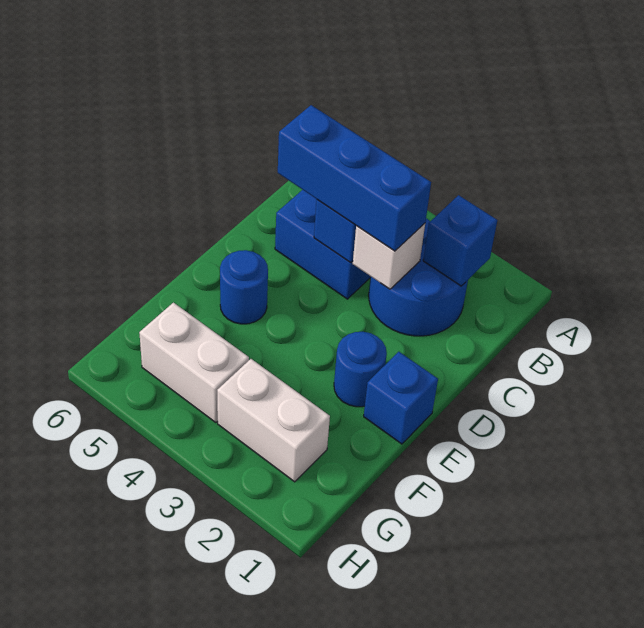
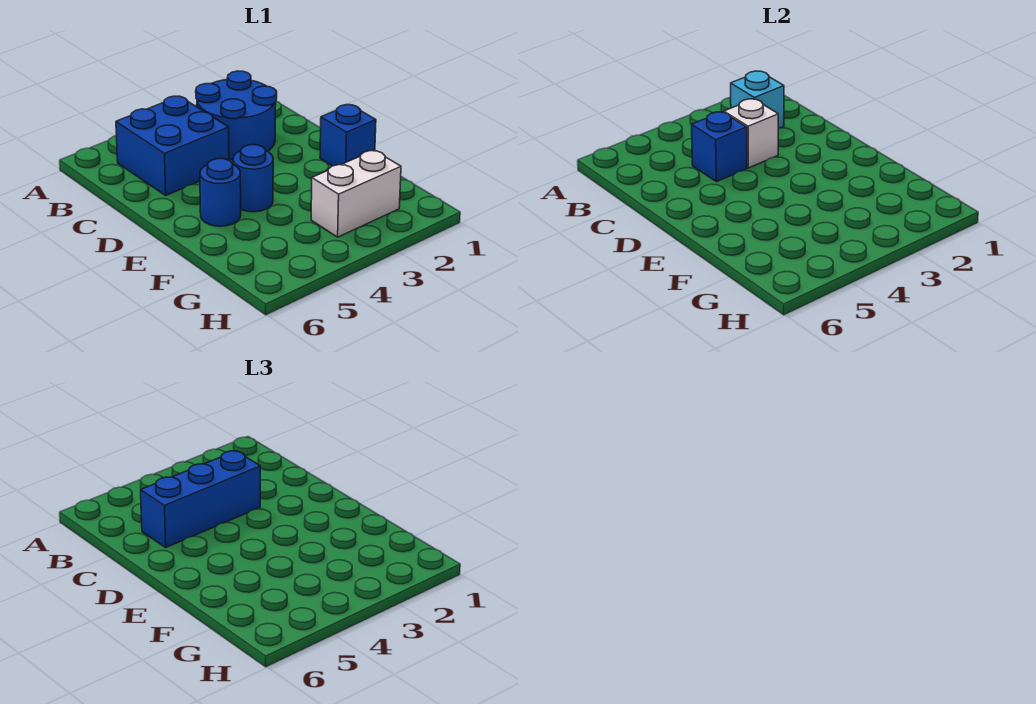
blue brick B2 level 2 -> cyan brick B2 level 2
blue round brick E2 level 1 -> blue round brick E4 level 1
white brick G4:G5 level 1 -> none

